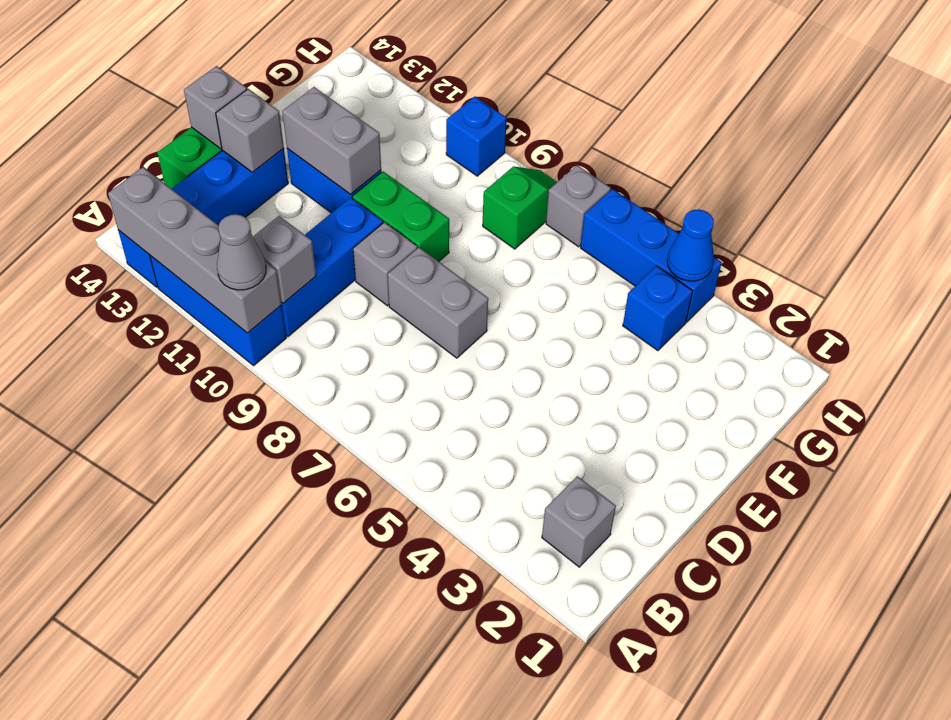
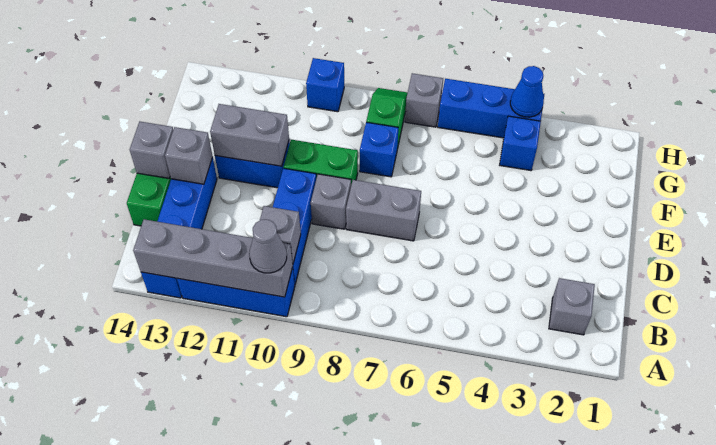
none -> blue brick F8 level 1

